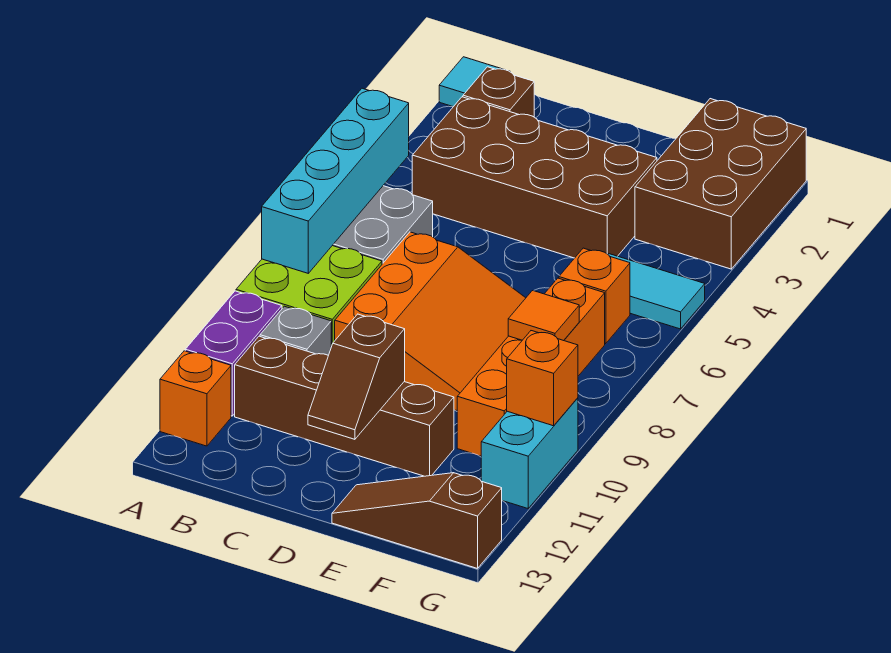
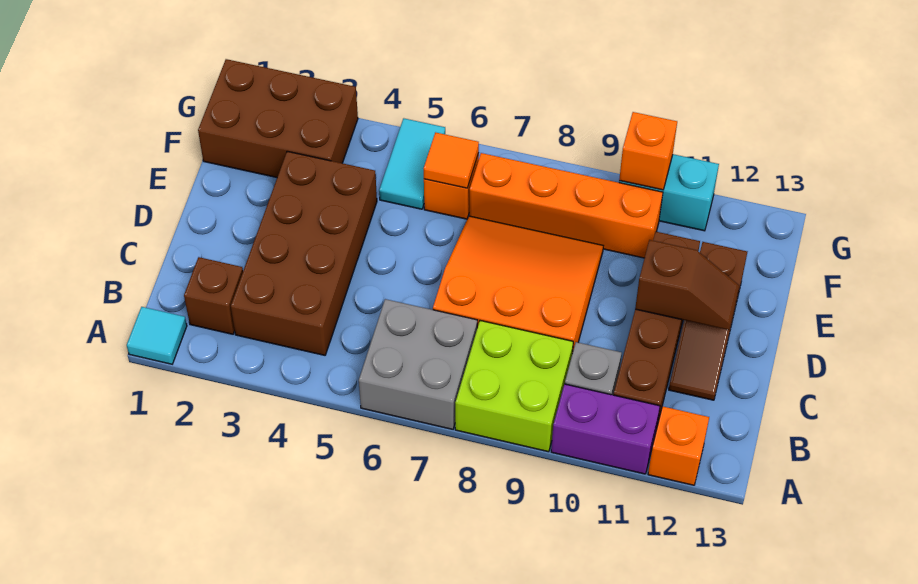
cyan brick A5:A8 level 2 -> none
brown slope E13:G13 level 1 top G -> brown slope C12:E12 level 1 top E
orange tile F8 level 2 -> orange tile F6 level 2

